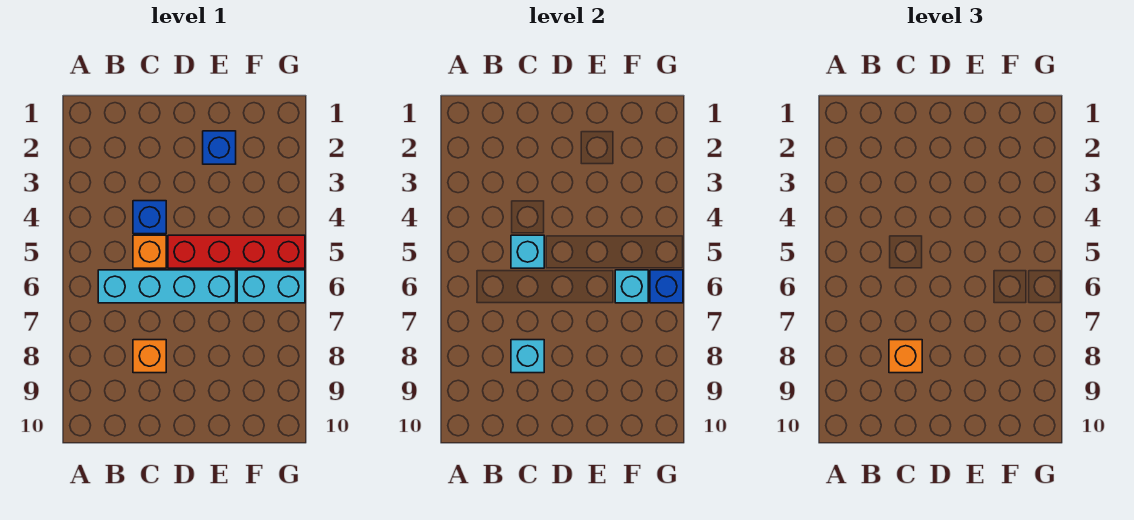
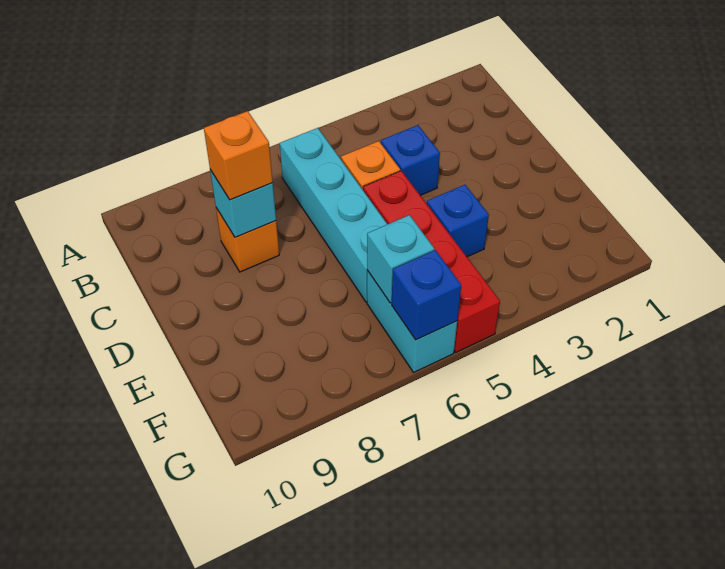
cyan brick C5 level 2 -> none
blue brick E2 level 1 -> blue brick E4 level 1

